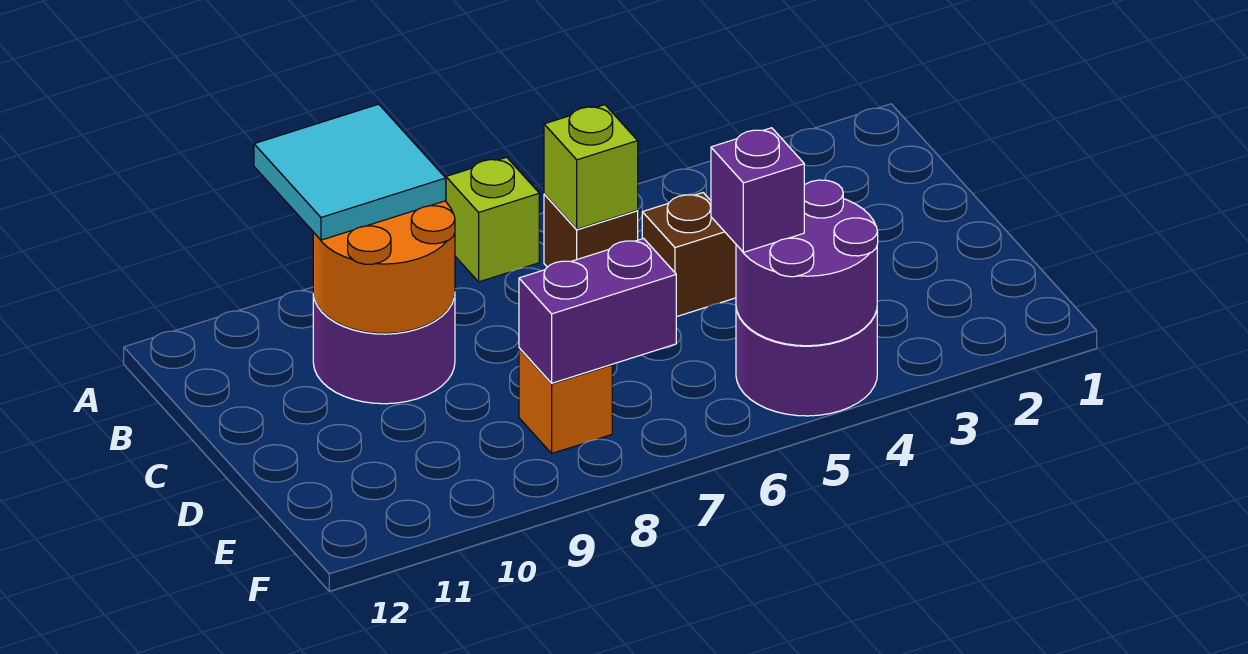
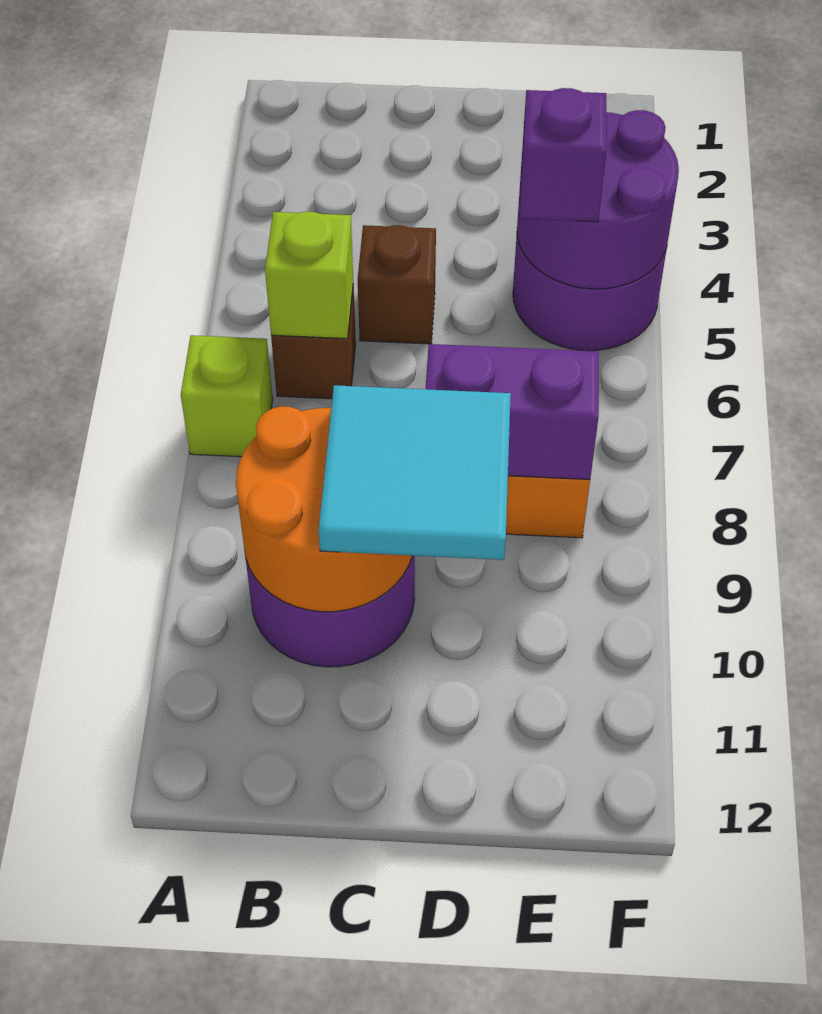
cyan tile A9:B10 level 3 -> cyan tile C9:D10 level 3
purple brick E7:E8 level 2 -> purple brick D8:E8 level 2

